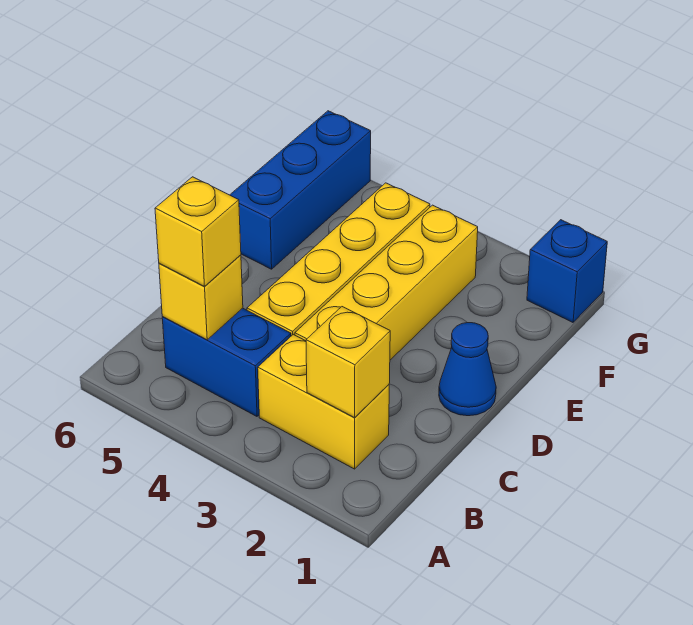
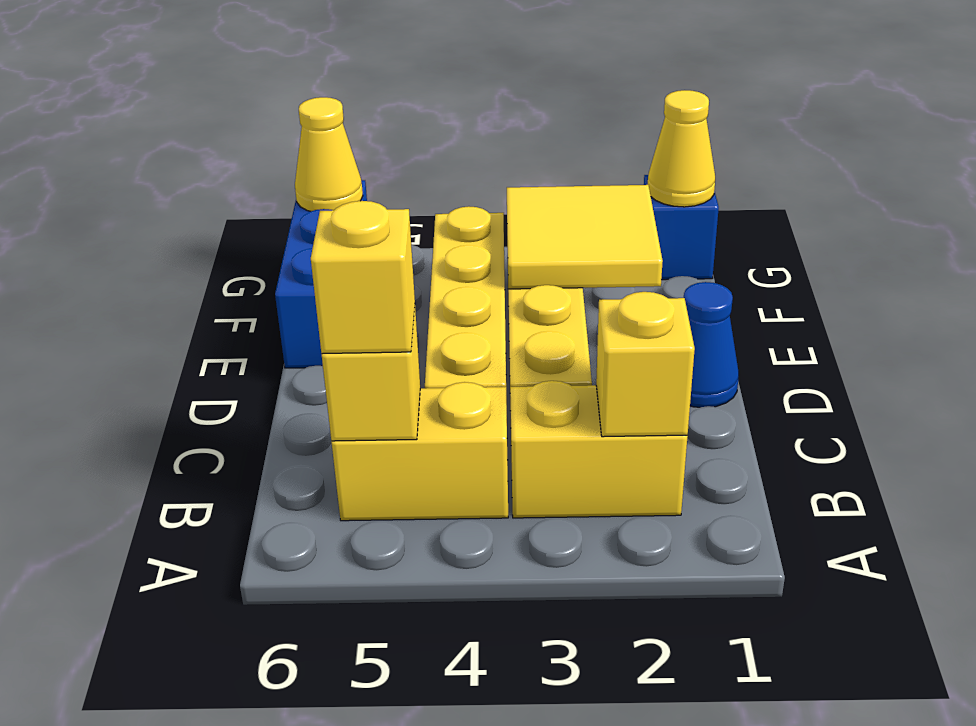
blue brick B4:B5 level 1 -> yellow brick B4:B5 level 1
none -> yellow tile E2:F3 level 2
none -> yellow cone G1 level 2
none -> yellow cone G6 level 2

